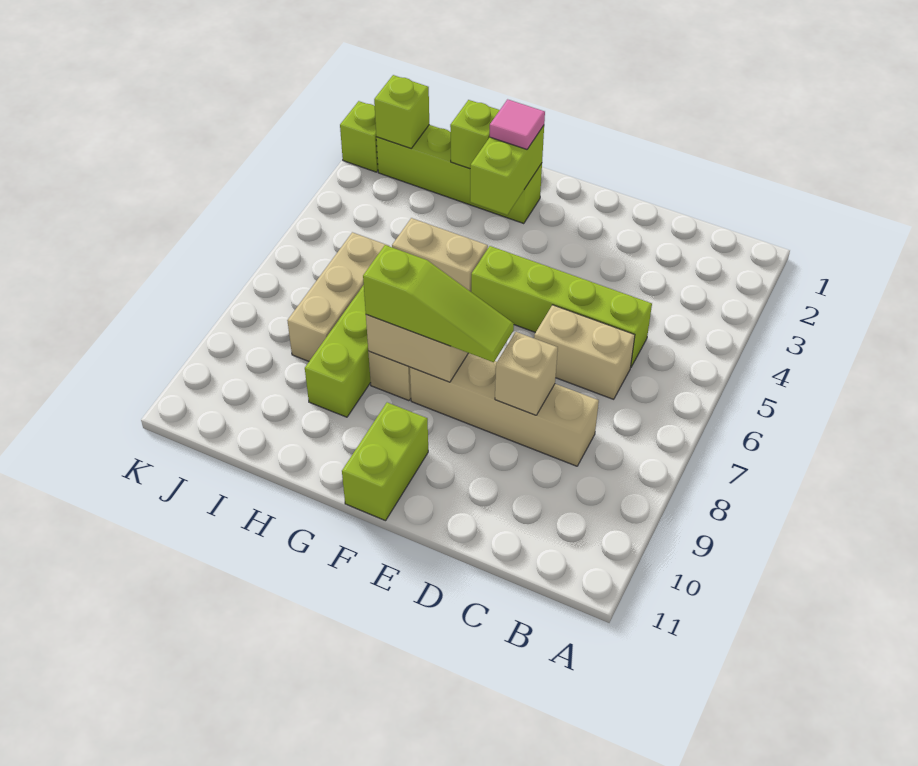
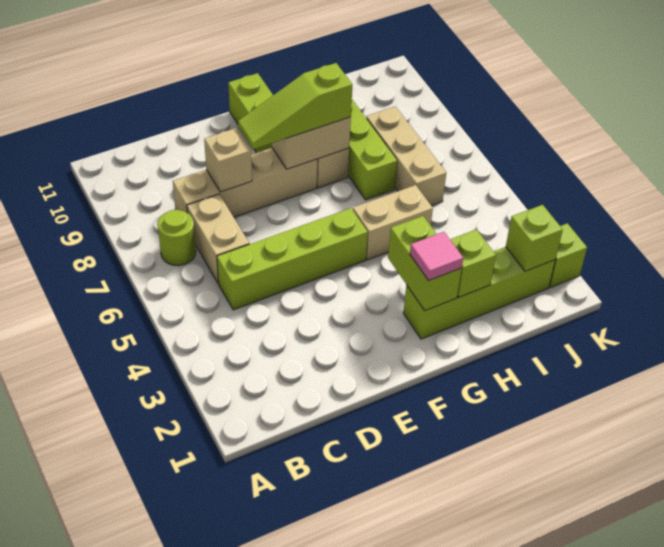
none -> lime round brick B7 level 1
tan brick C6:D6 level 1 -> tan brick C6:C7 level 1

